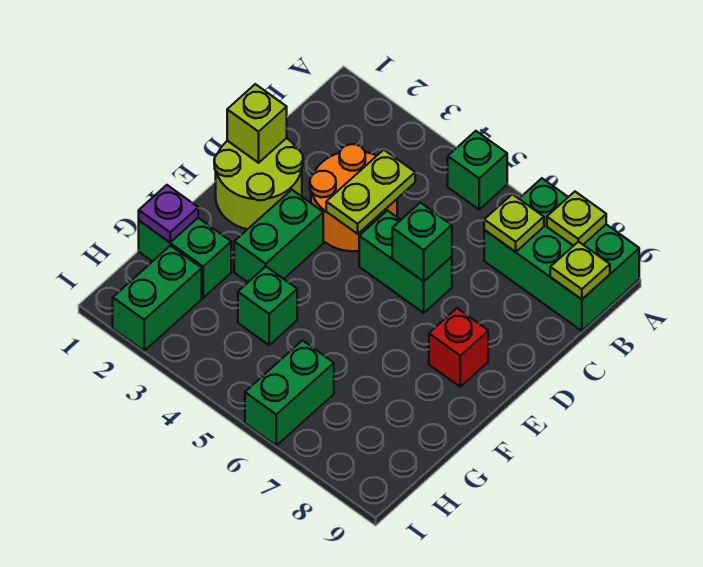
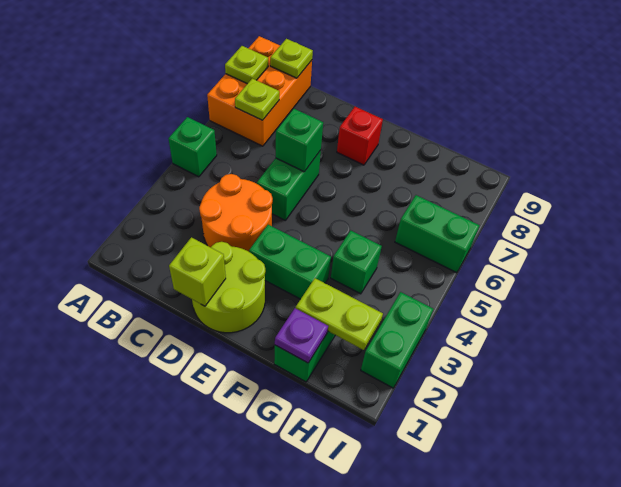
green brick A7:B9 level 1 -> orange brick A7:B9 level 1
lime plate C4:D4 level 2 -> lime plate G2:H2 level 2
green brick H2:I2 level 1 -> green brick I2:I3 level 1

